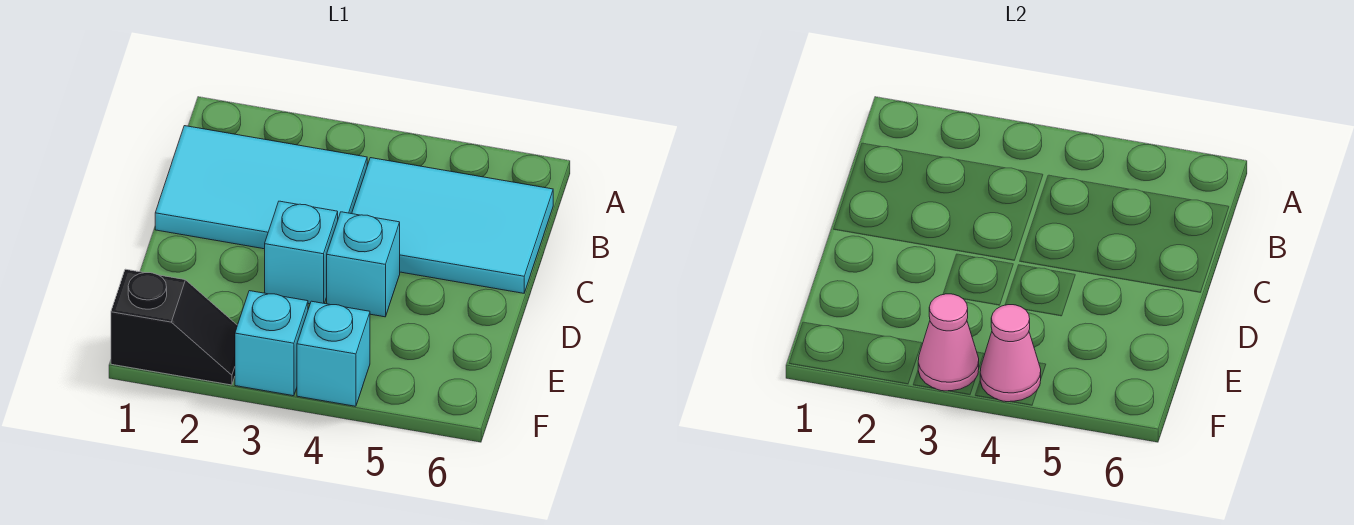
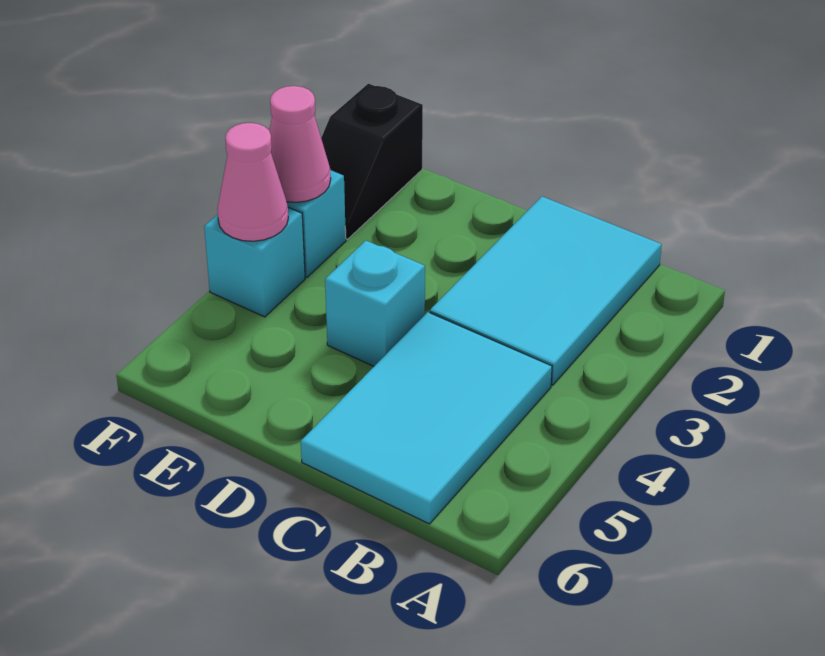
cyan brick D3 level 1 -> none

